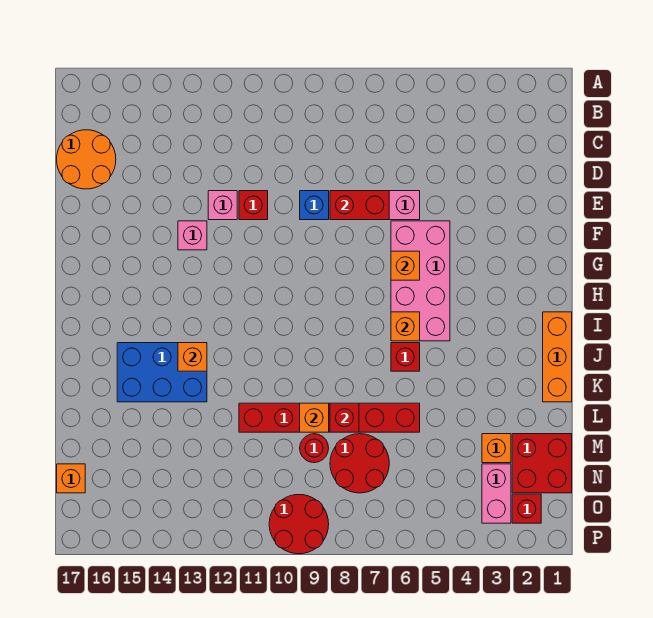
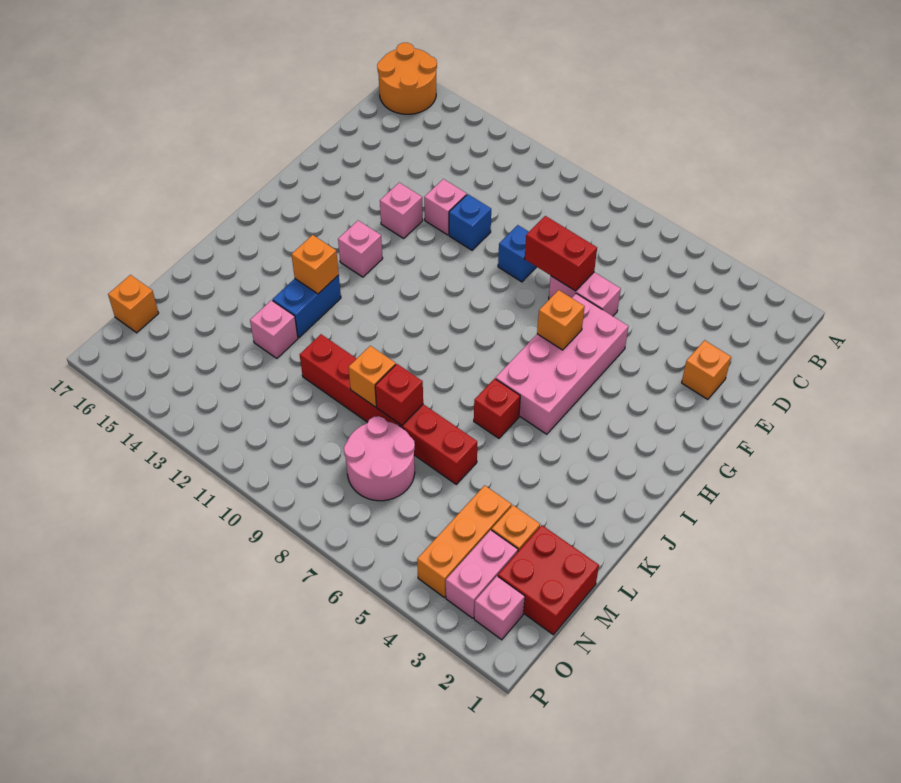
orange round brick C16:D17 level 1 -> orange round brick A16:B17 level 1
red brick E11 level 1 -> blue brick E11 level 1
none -> pink brick H13 level 1
orange brick I1:K1 level 1 -> orange brick M4:O4 level 1
orange brick I6 level 2 -> orange brick E2 level 1
blue brick J13:K15 level 1 -> blue brick J13:K13 level 1
none -> pink brick L13 level 1
red round brick M7:N8 level 1 -> pink round brick M7:N8 level 1
red round brick M9 level 1 -> none
red brick O2 level 1 -> pink brick O2 level 1
red round brick O9:P10 level 1 -> none

